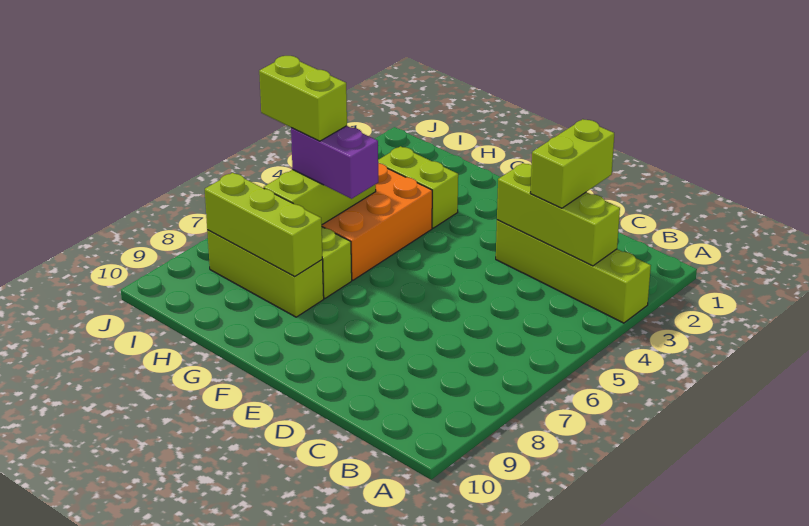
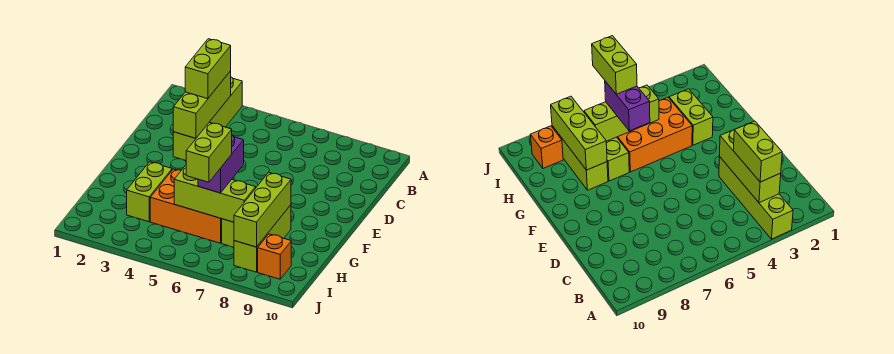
lime brick C2:C3 level 3 -> lime brick B3:C3 level 3
none -> orange brick I9 level 1

